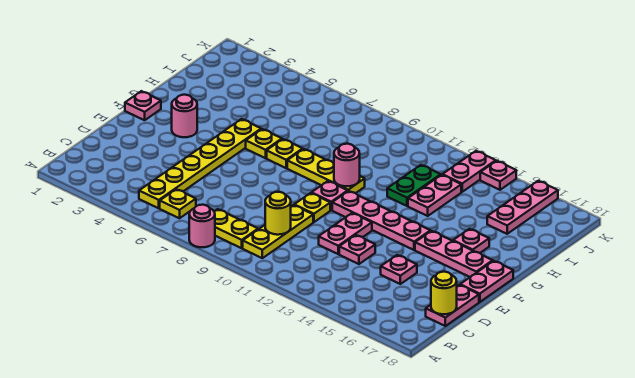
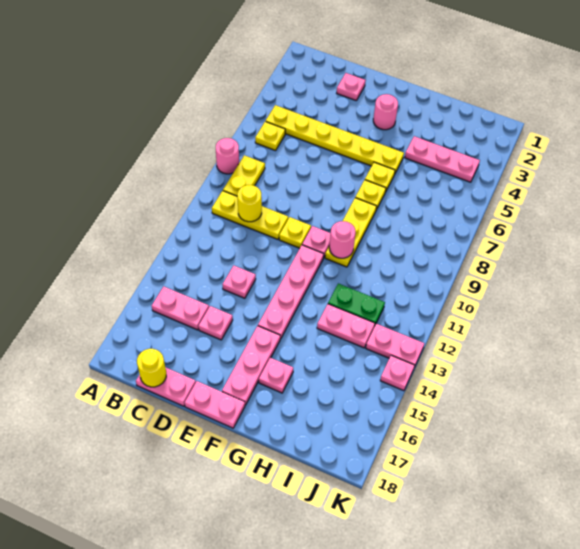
pink plate D12:E12 level 1 -> pink plate B15:C15 level 1
pink plate F1 level 1 -> pink plate D2 level 1
pink plate I16:K16 level 1 -> pink plate H4:J4 level 1

